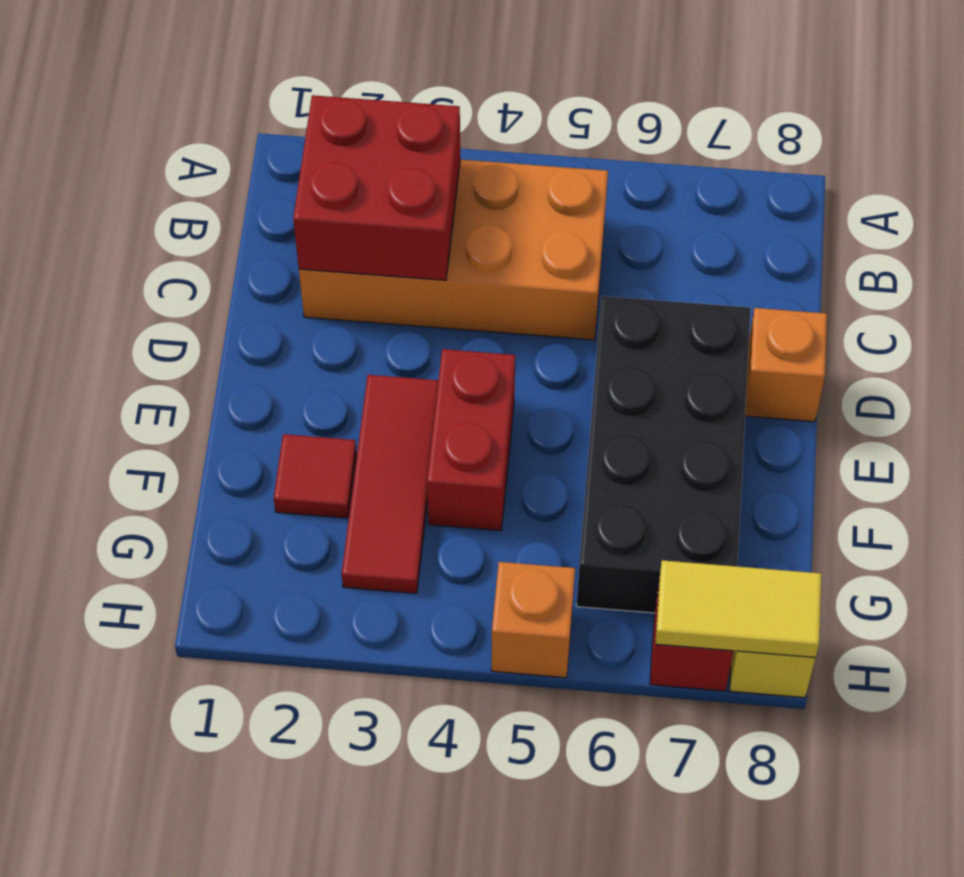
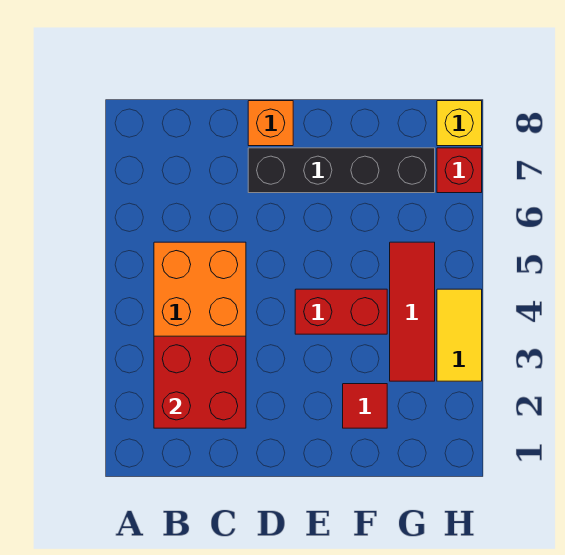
black brick D6:G7 level 1 -> black brick D7:G7 level 1
red tile E3:G3 level 1 -> red tile G3:G5 level 1
orange brick H5 level 1 -> none
yellow tile H7:H8 level 2 -> yellow tile H3:H4 level 1

